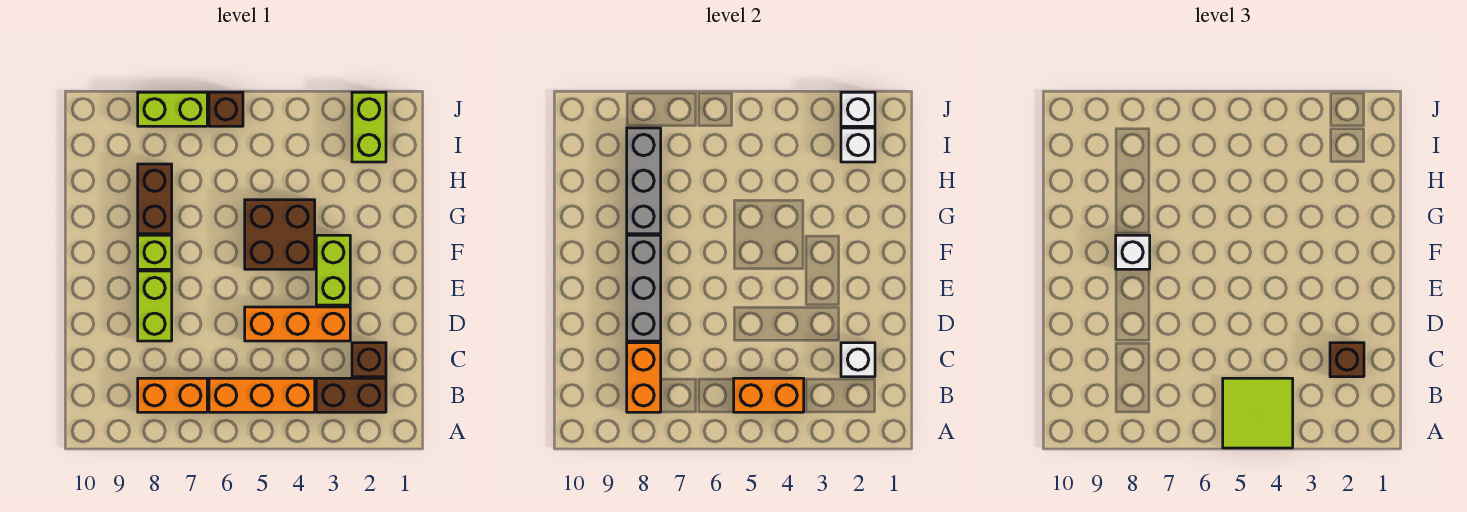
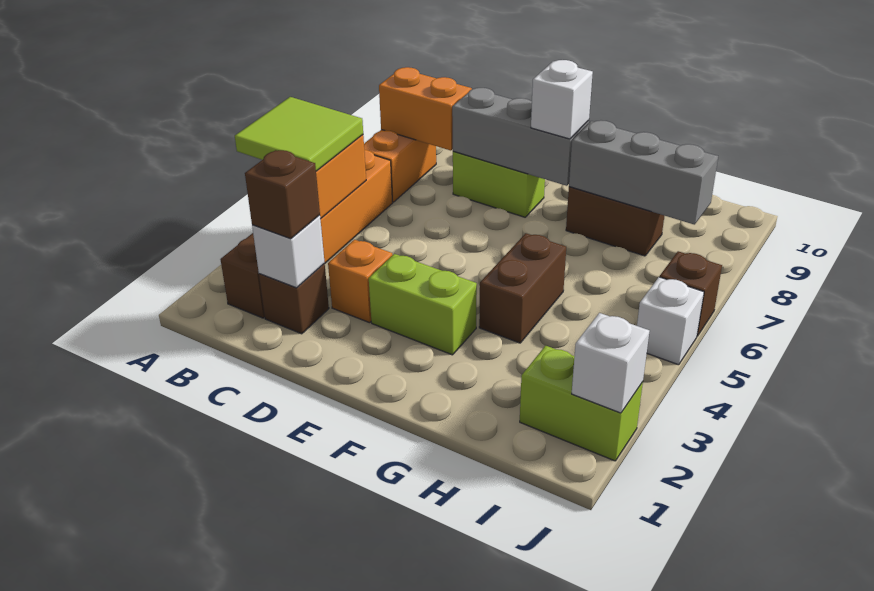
orange brick D3:D5 level 1 -> orange brick D3 level 1
brown brick F4:G5 level 1 -> brown brick G4:G5 level 1
lime brick F8 level 1 -> none
white brick I2 level 2 -> white brick J5 level 1
lime brick J7:J8 level 1 -> none

